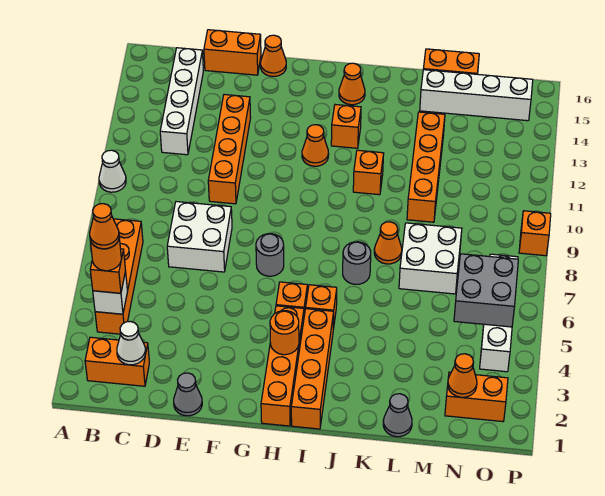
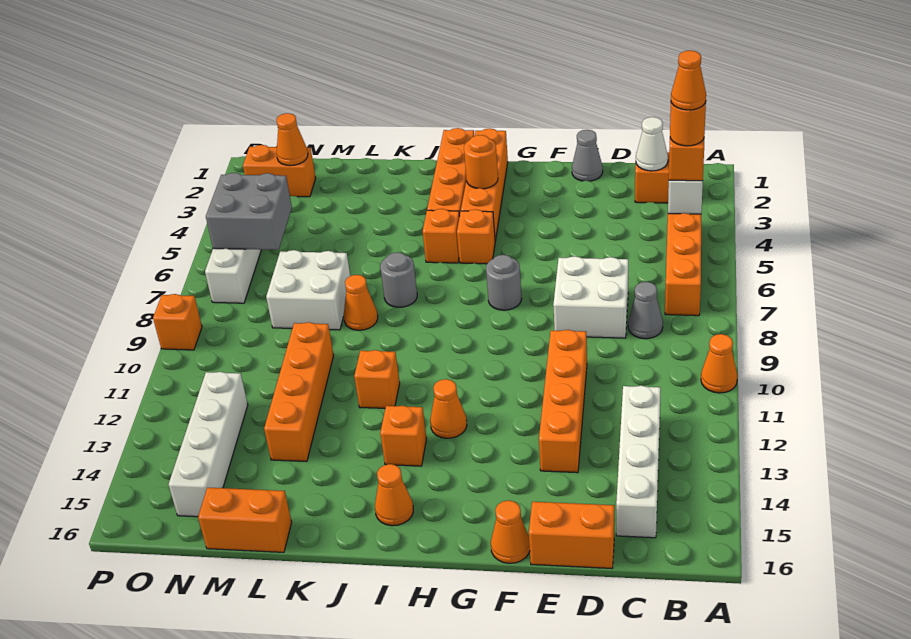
white cone A10 level 1 -> orange cone A10 level 1
grey cone L1 level 1 -> grey cone C8 level 1
white brick L15:O15 level 1 -> white brick N12:N15 level 1

